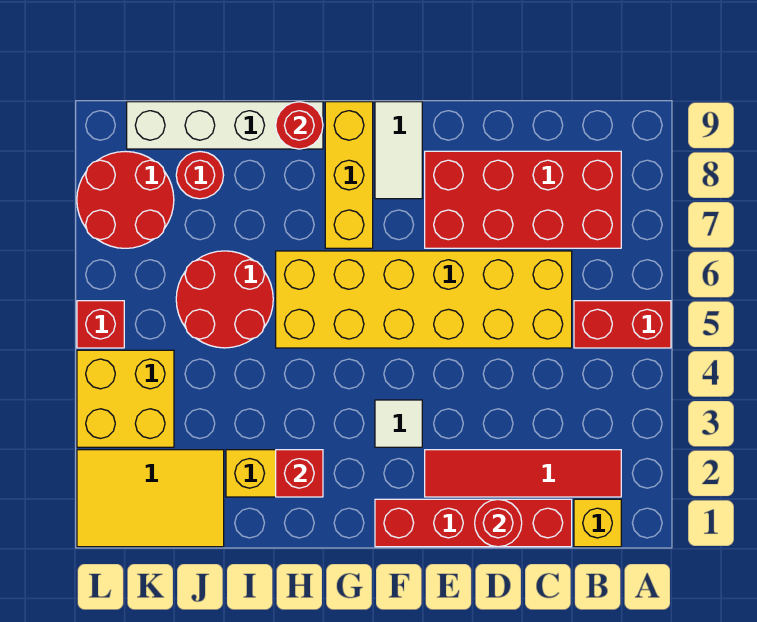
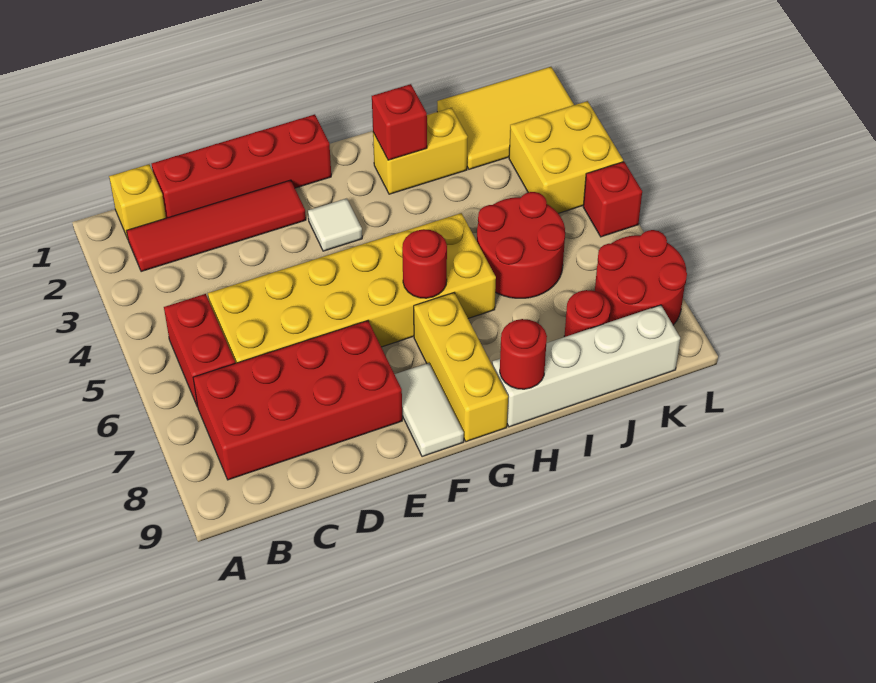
red brick A5:B5 level 1 -> red brick B5:B6 level 1
red round brick D1 level 2 -> red round brick G6 level 2

